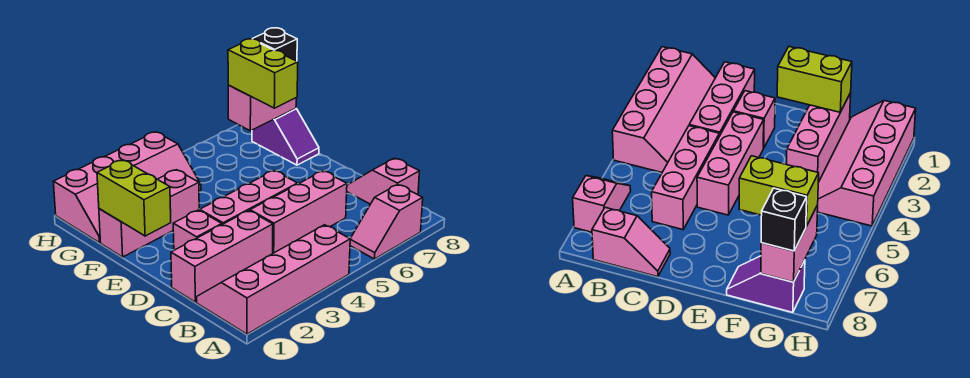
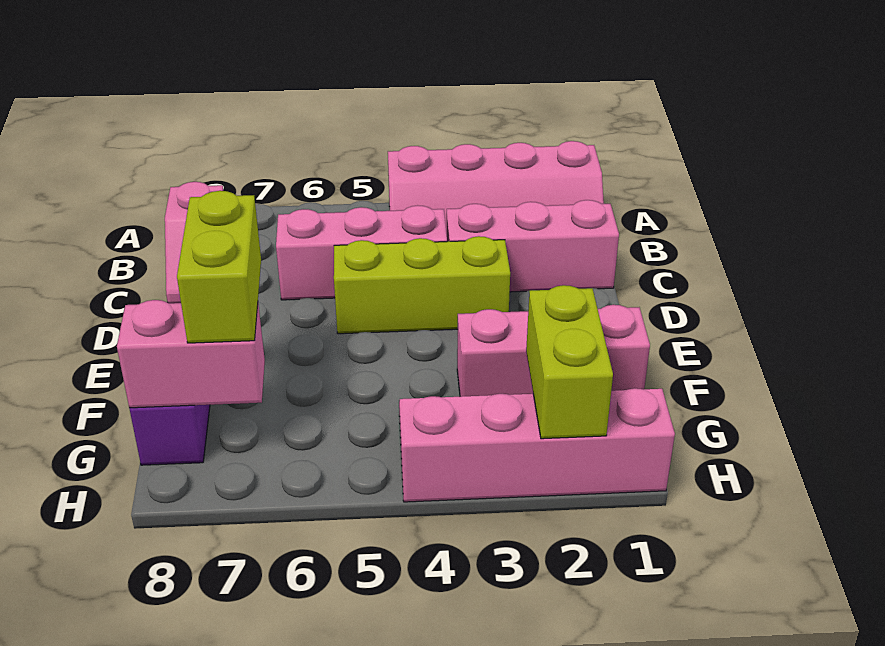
pink slope A6:A7 level 1 top 7 -> none
pink brick D2 level 1 -> none
pink brick D3:D5 level 1 -> lime brick D3:D5 level 1
lime brick E1:F1 level 2 -> lime brick G2:H2 level 2
black brick G8 level 3 -> none

